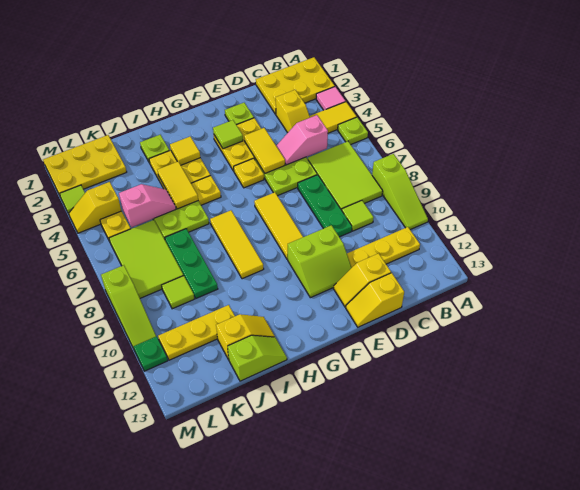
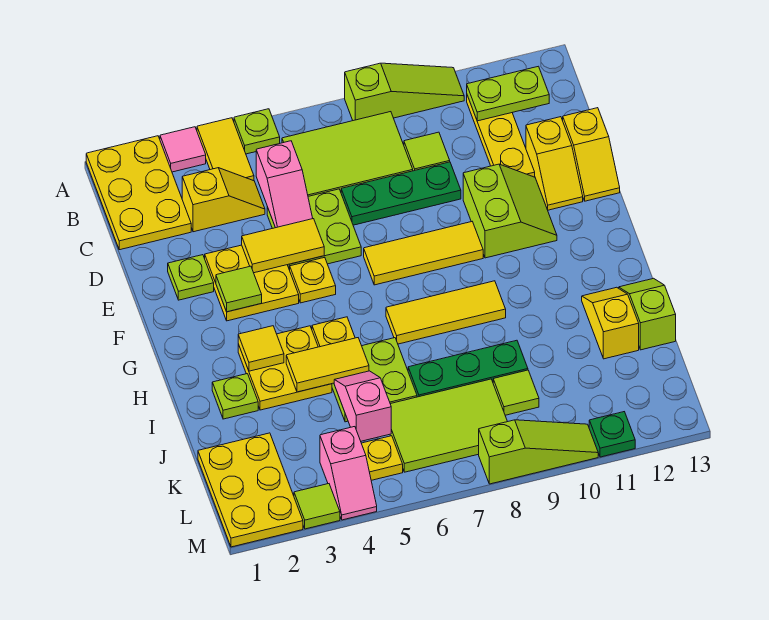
none -> lime plate B11:B12 level 2
yellow plate J11:L11 level 1 -> none
yellow slope L4:M4 level 1 top L -> pink slope L4:M4 level 1 top L

